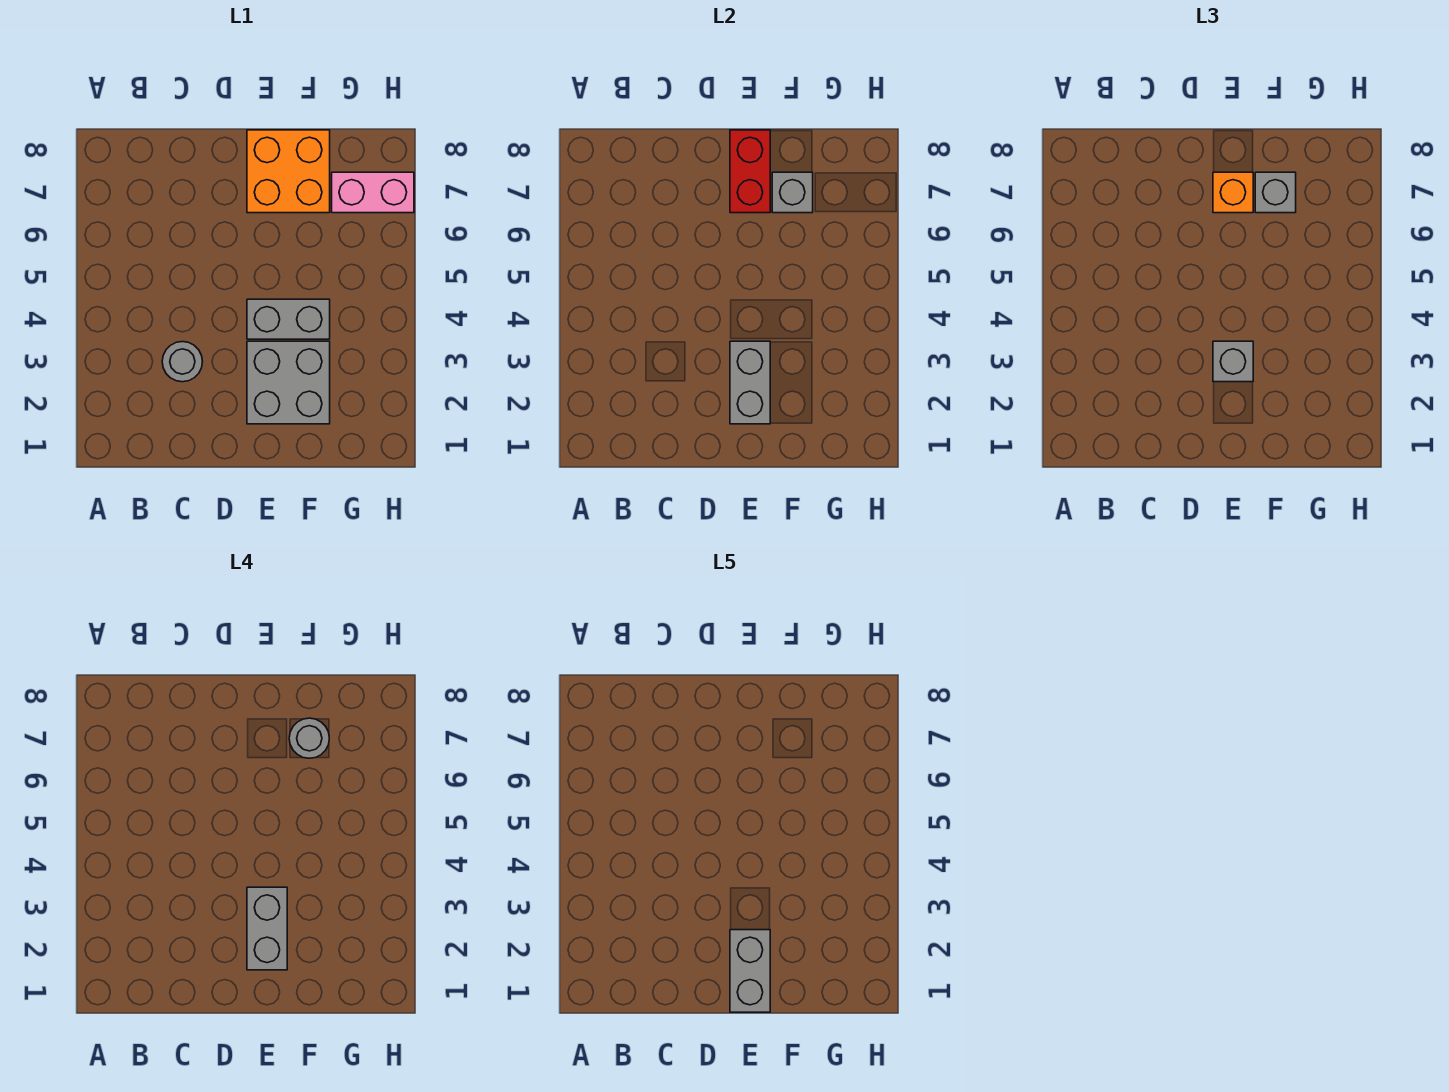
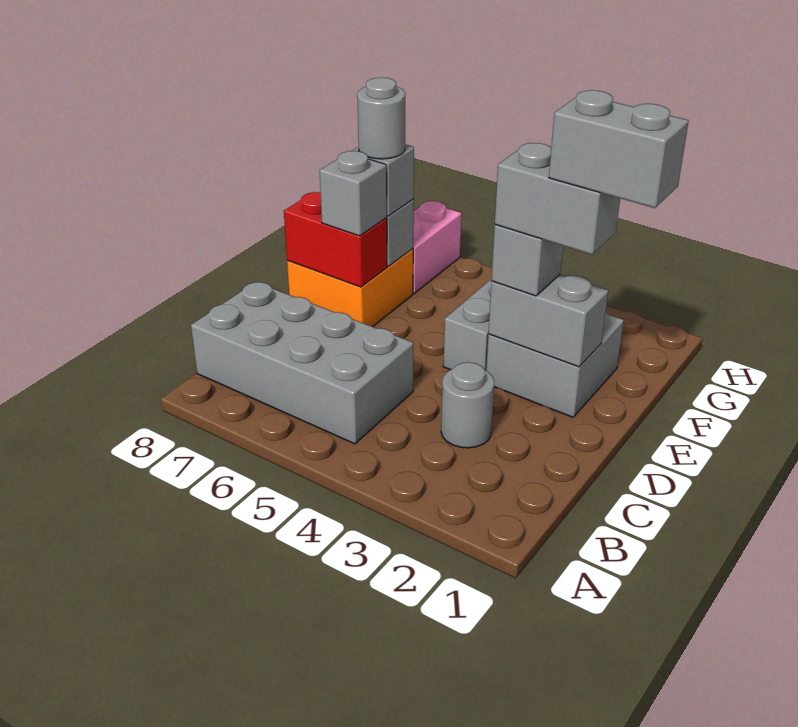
none -> grey brick B5:C8 level 1
orange brick E7 level 3 -> grey brick E7 level 3

